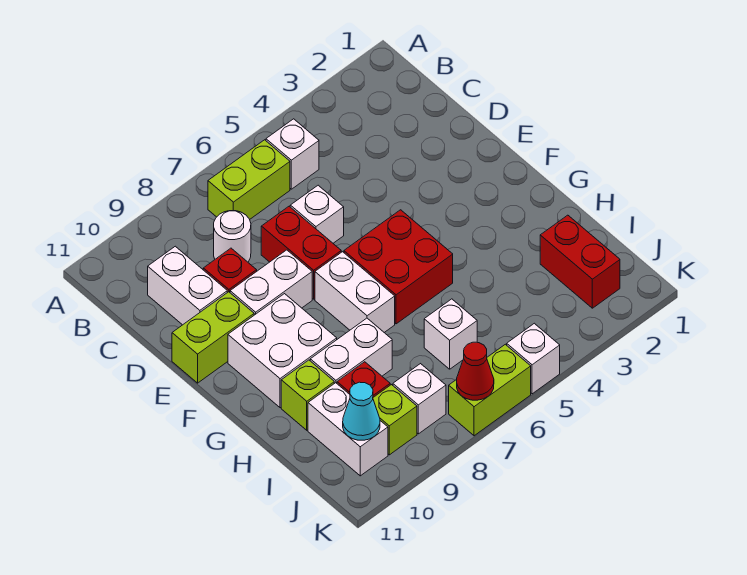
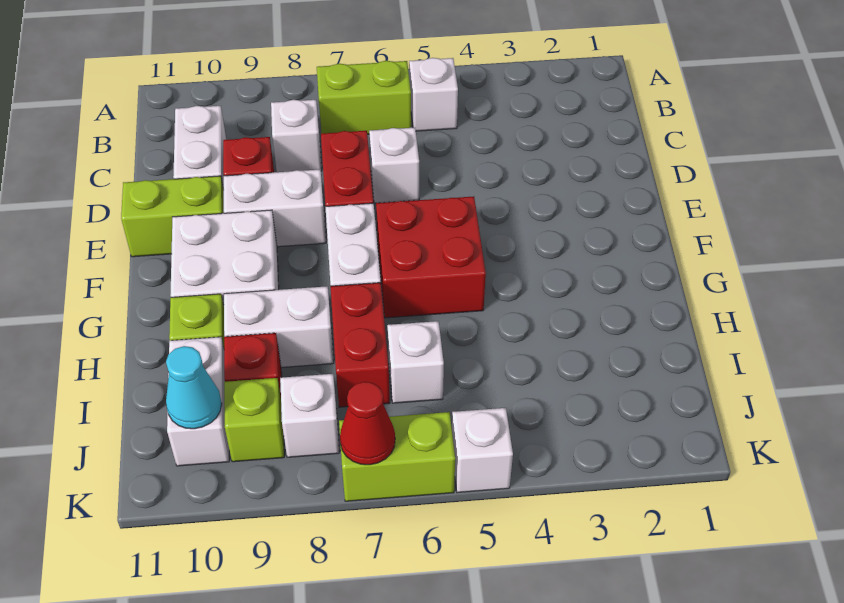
white round brick C8 level 1 -> white brick C8 level 1
red brick I2:J2 level 1 -> red brick H7:I7 level 1

